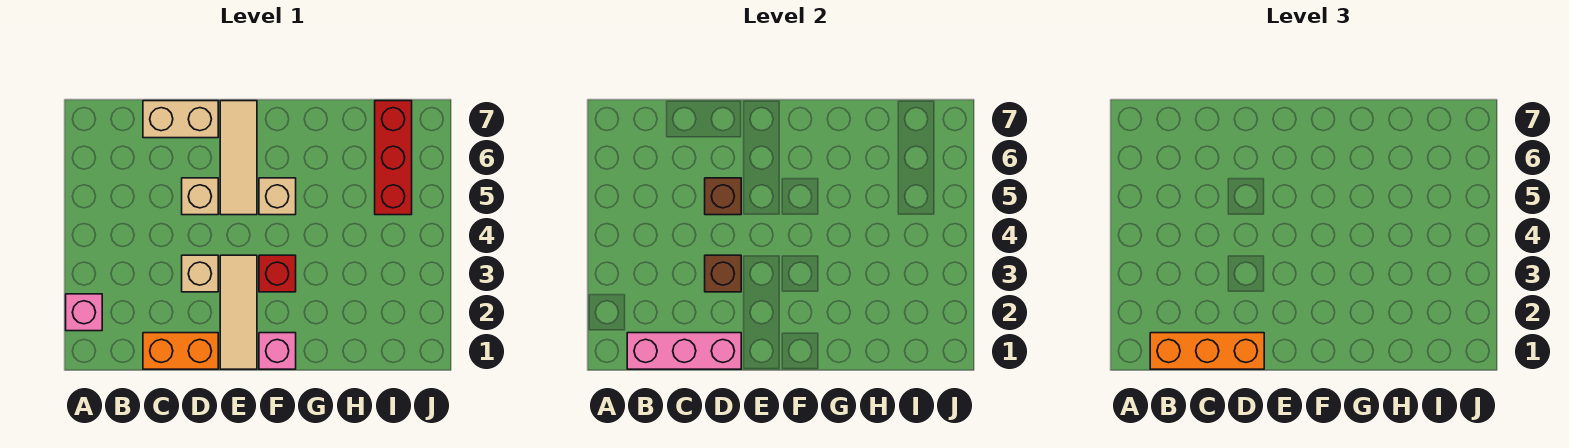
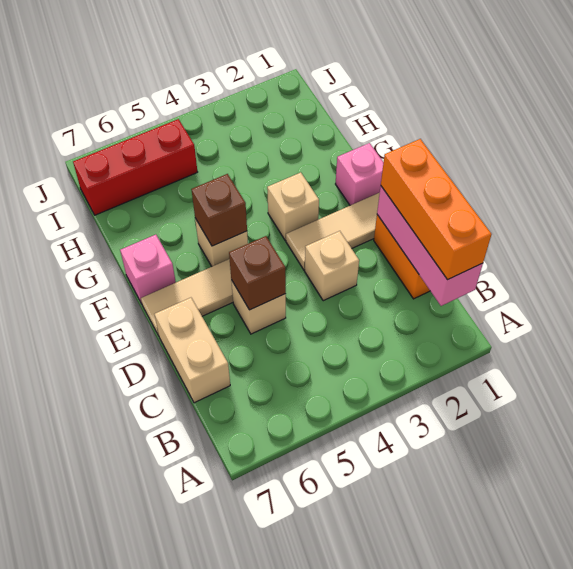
pink brick A2 level 1 -> pink brick F7 level 1
brown brick D3 level 2 -> brown brick F5 level 2
red brick F3 level 1 -> tan brick F3 level 1

